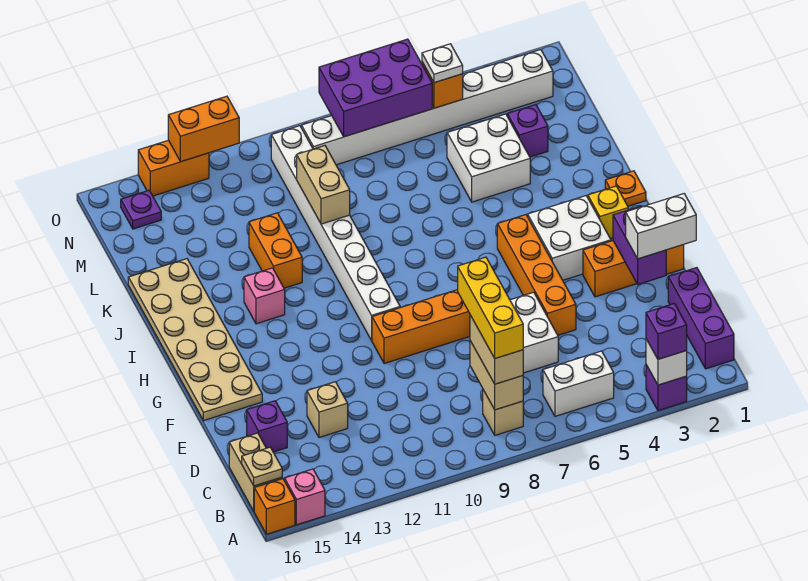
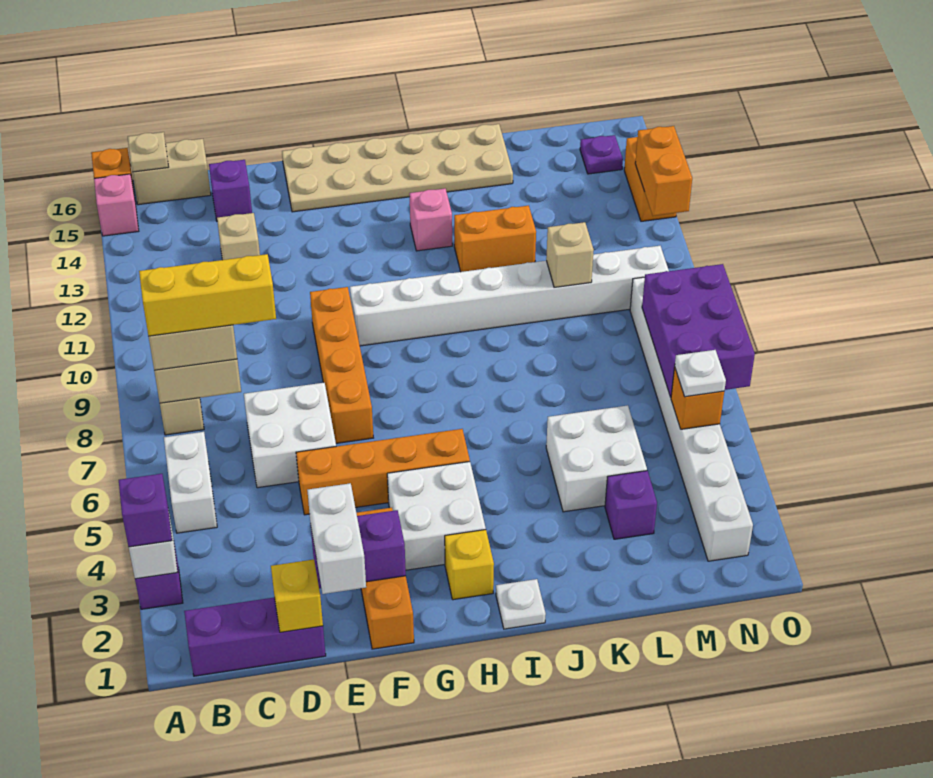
none -> yellow brick D1 level 2
orange plate I1 level 1 -> white plate I1 level 1
tan brick K10:L10 level 2 -> tan brick L10 level 2

